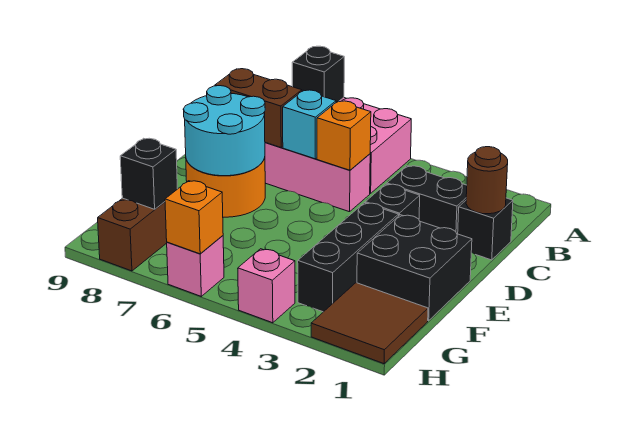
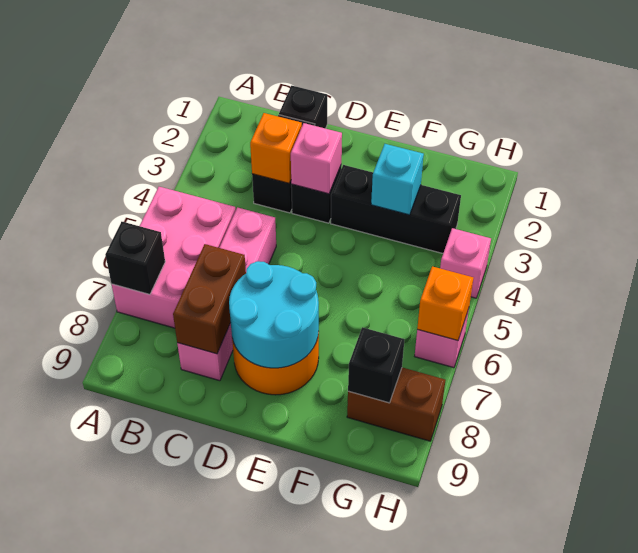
brown round brick C1 level 2 -> none
orange brick C5 level 2 -> orange brick C3 level 2
cyan brick C6 level 2 -> cyan brick F3 level 2
none -> pink brick D3 level 2
black brick E1:F2 level 1 -> none
brown tile G1:H2 level 1 -> none

